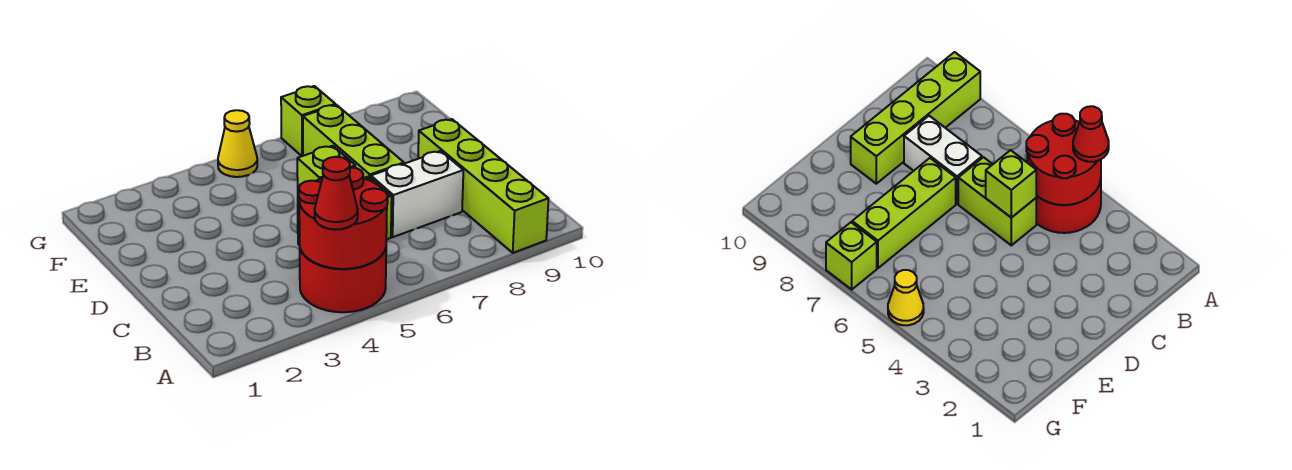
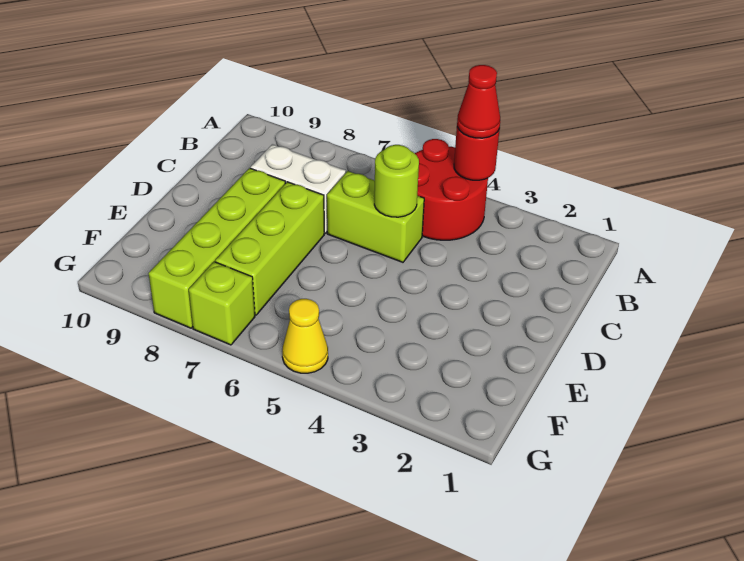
red round brick A4:B5 level 2 -> red round brick A4 level 2
lime brick A9:D9 level 1 -> lime brick D8:G8 level 1
lime brick C5 level 2 -> lime round brick C5 level 2

